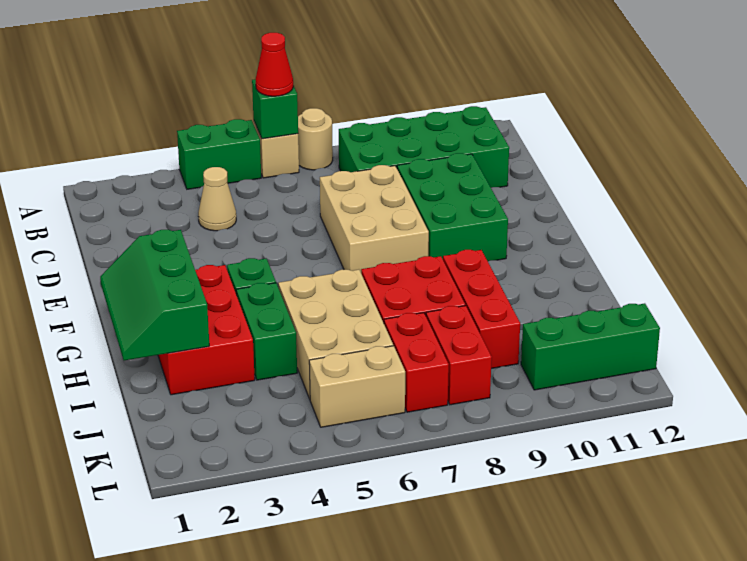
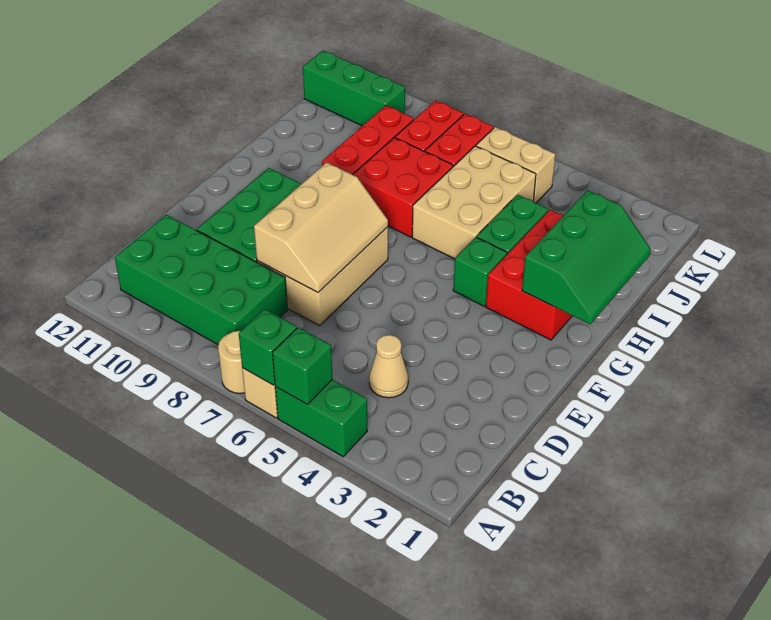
none -> green brick A5 level 2
red cone A6 level 3 -> none
none -> tan slope D7:F8 level 2 top 8

